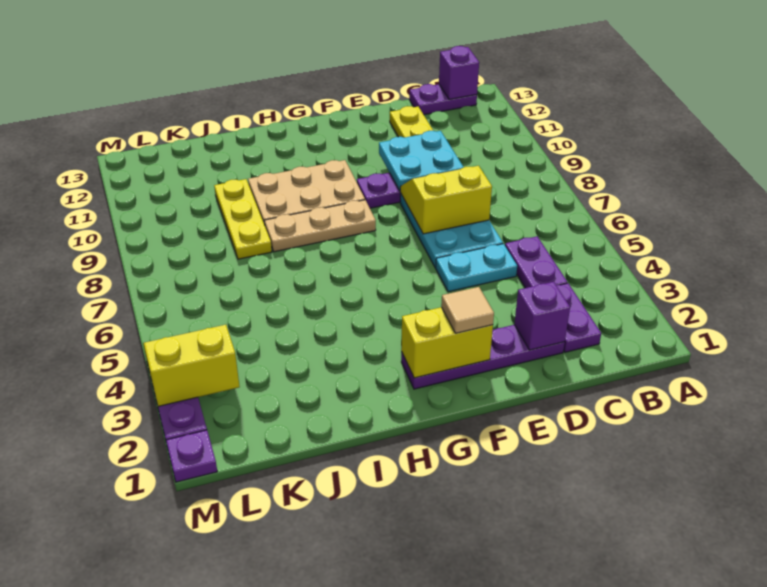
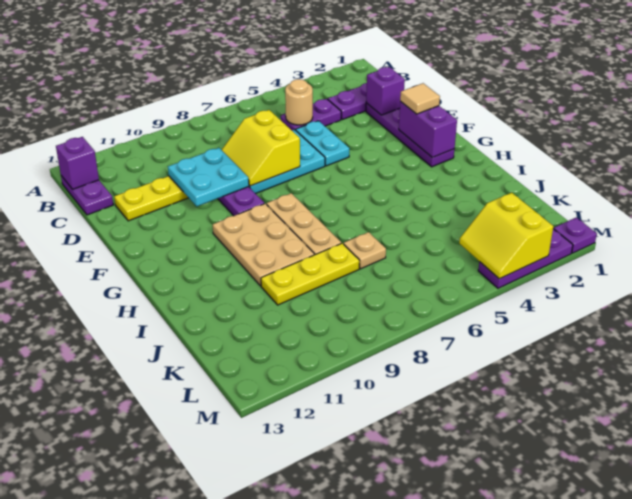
none -> tan round brick C5 level 2
yellow brick F2:G2 level 2 -> purple brick F2:G2 level 2
none -> tan plate J7 level 1

